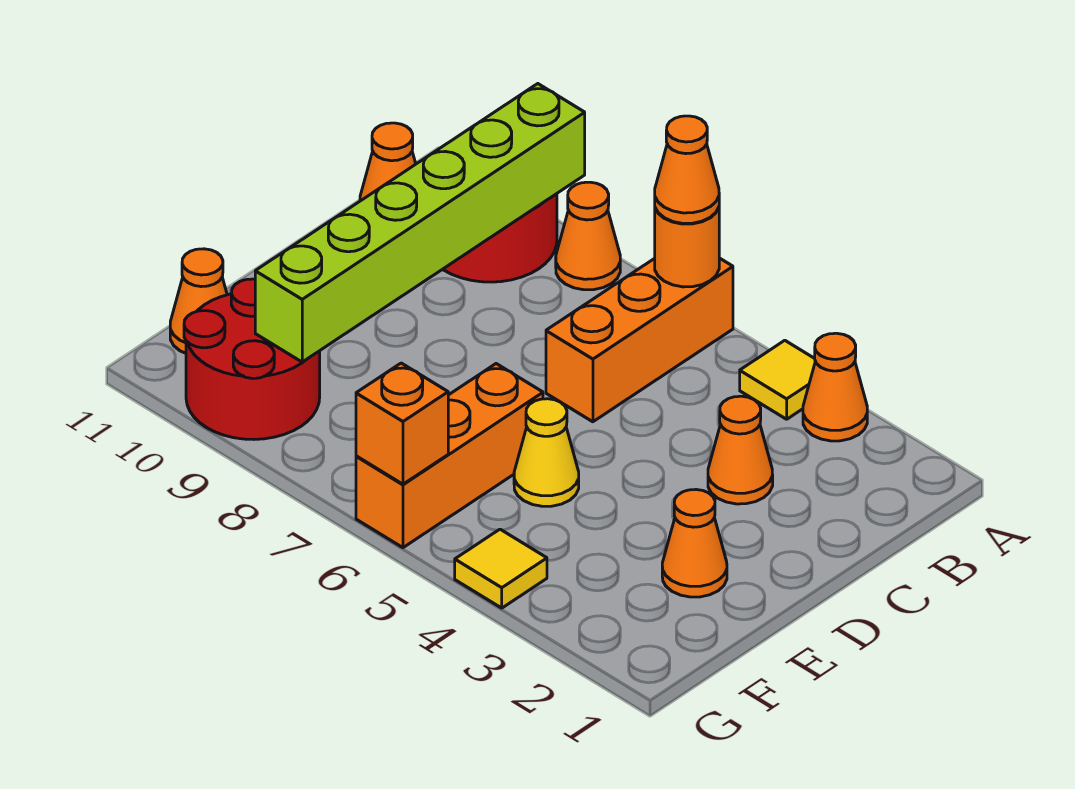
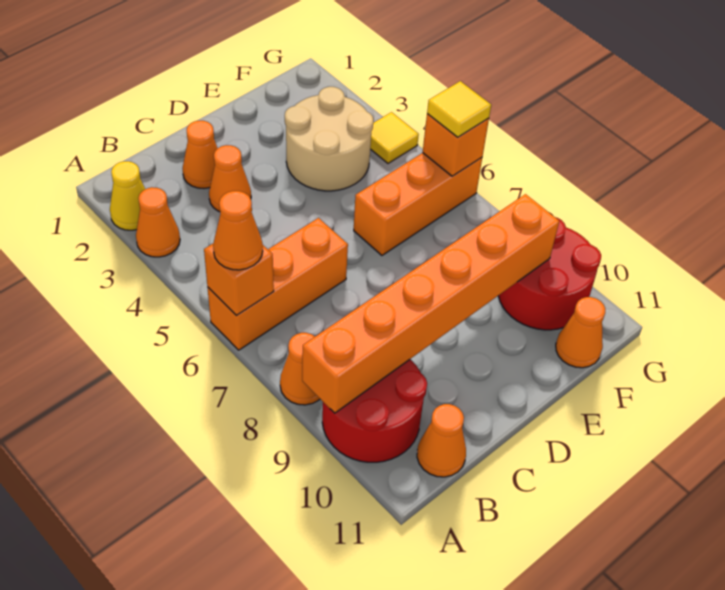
yellow tile A4 level 1 -> yellow tile G6 level 3
orange round brick A6 level 2 -> orange brick A6 level 2
lime brick A9:F9 level 2 -> orange brick A9:F9 level 2
orange cone E2 level 1 -> orange cone C2 level 1
none -> tan round brick E3:F4 level 1
yellow cone E5 level 1 -> yellow cone A2 level 1

